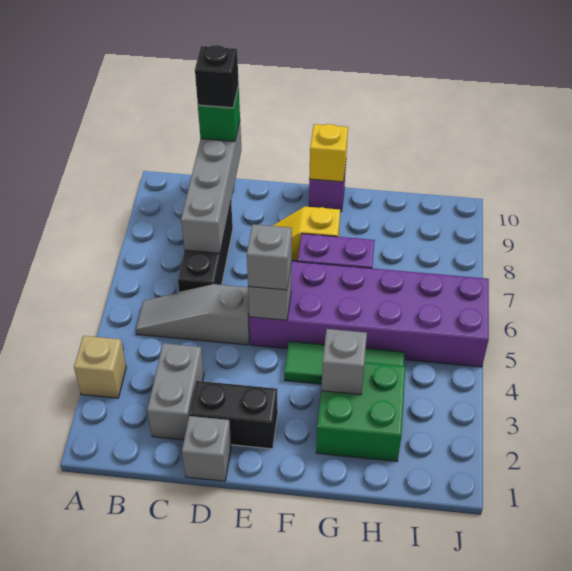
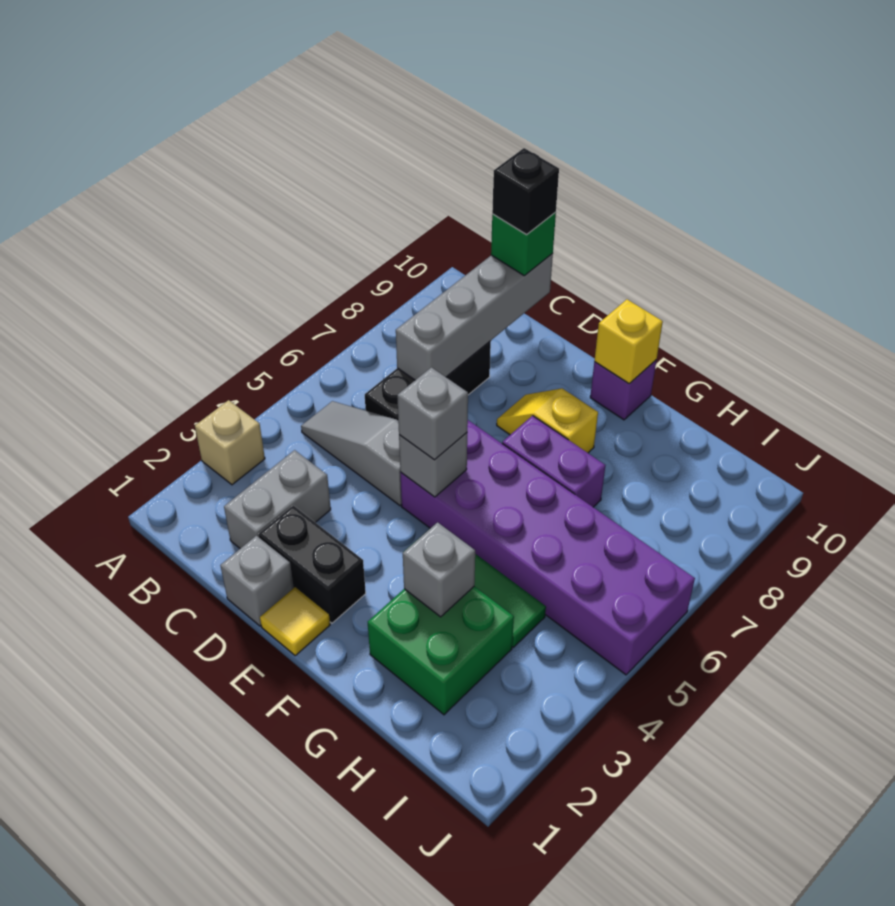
none -> yellow tile E1 level 1

